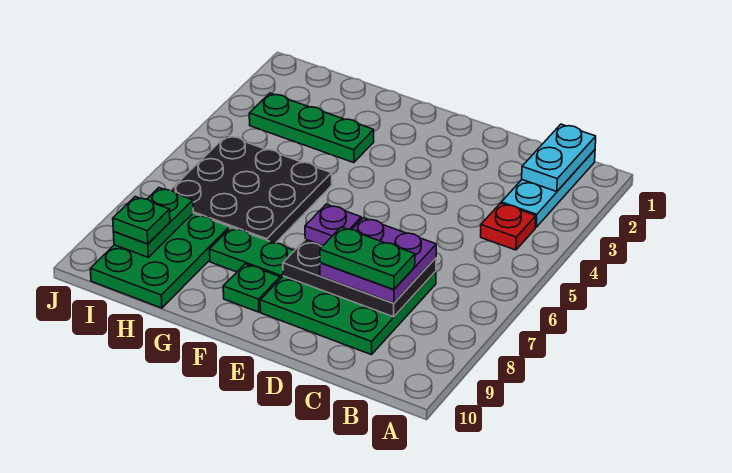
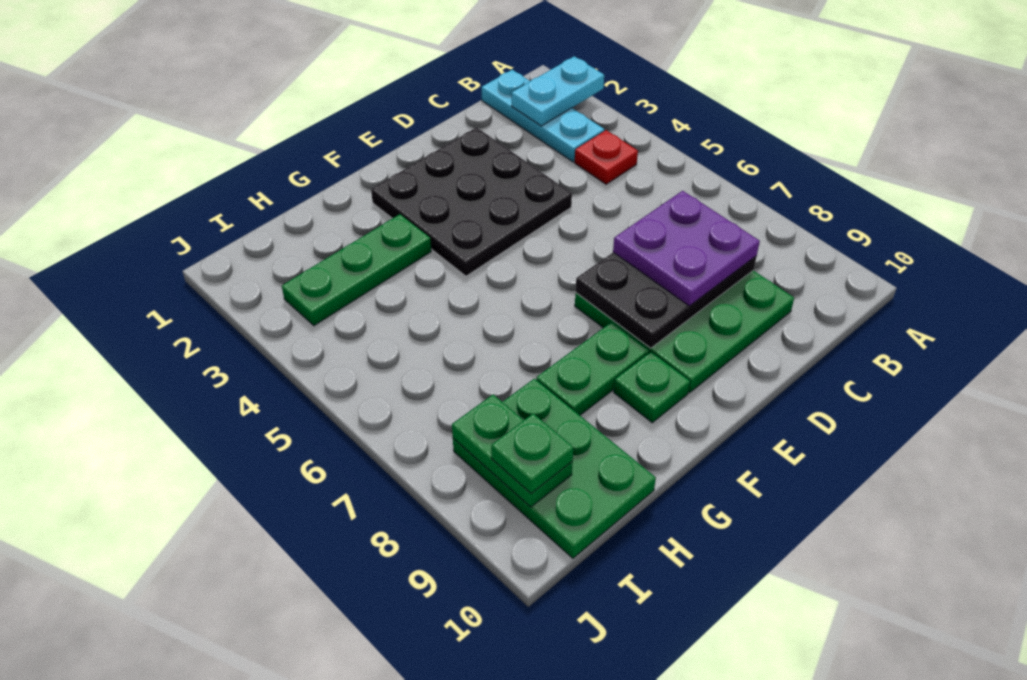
cyan plate B1:B2 level 2 -> cyan plate A2:B2 level 2
green plate C8:D8 level 4 -> none
purple plate E7 level 3 -> none
black plate G5:I7 level 1 -> black plate D2:F4 level 1

